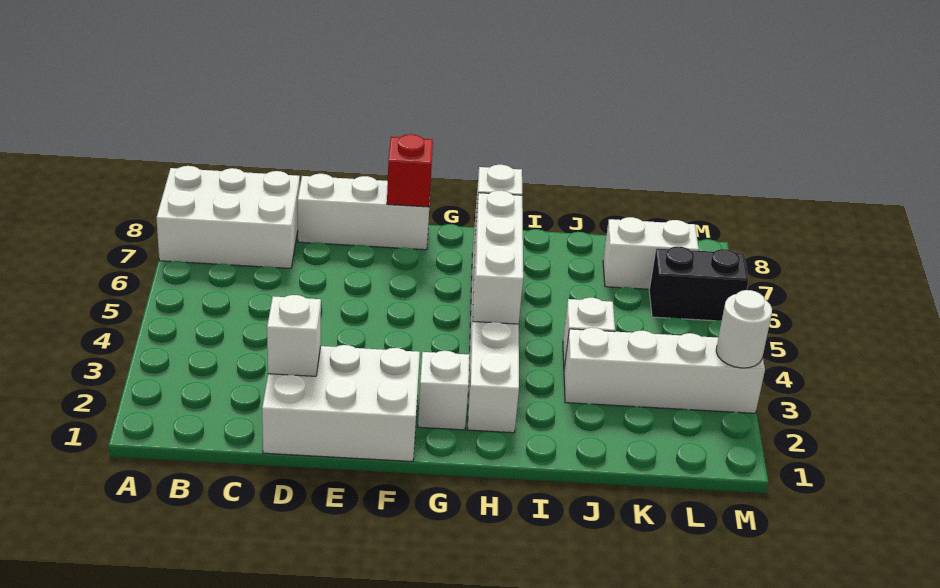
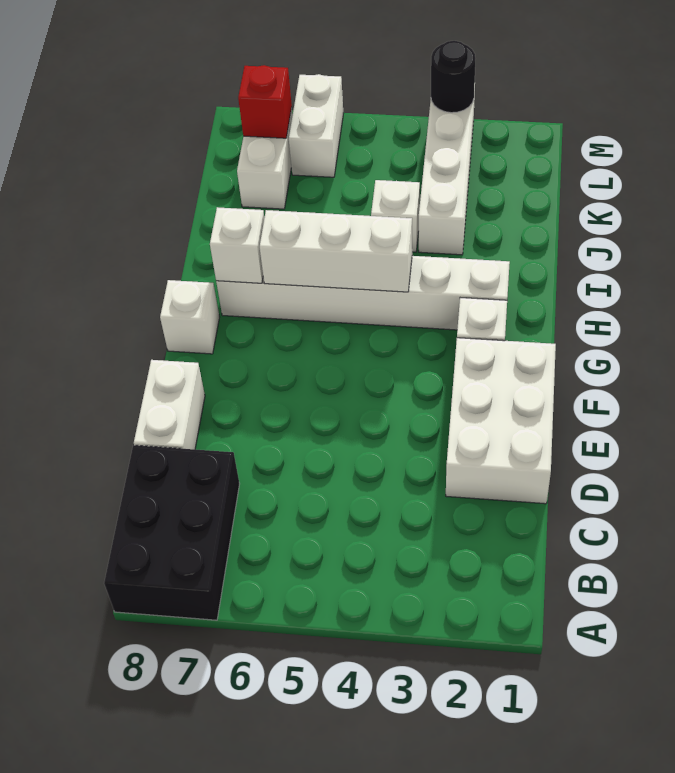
white brick A7:C8 level 1 -> black brick A7:C8 level 1
white brick D2 level 2 -> white brick G8 level 1
white brick D8:F8 level 1 -> white brick D8:E8 level 1
red brick F8 level 2 -> red brick L7 level 2
black brick L6:M6 level 1 -> white brick L6:M6 level 1
white round brick M3 level 2 -> black round brick M3 level 2

